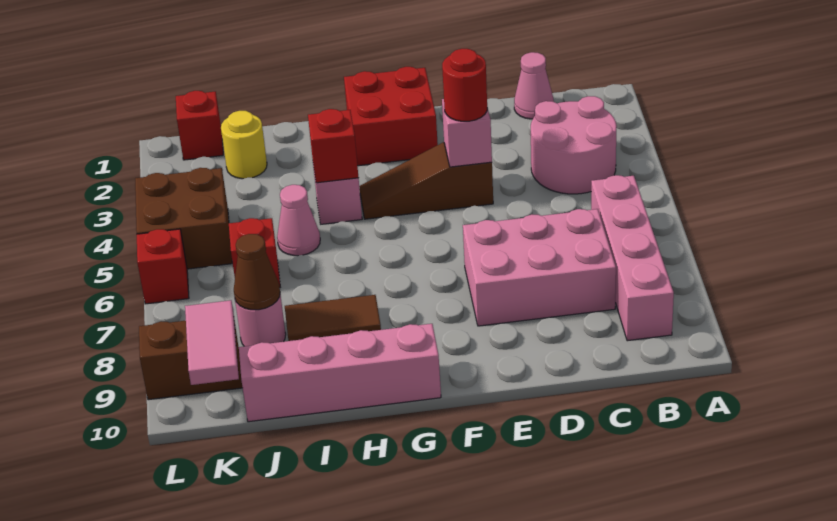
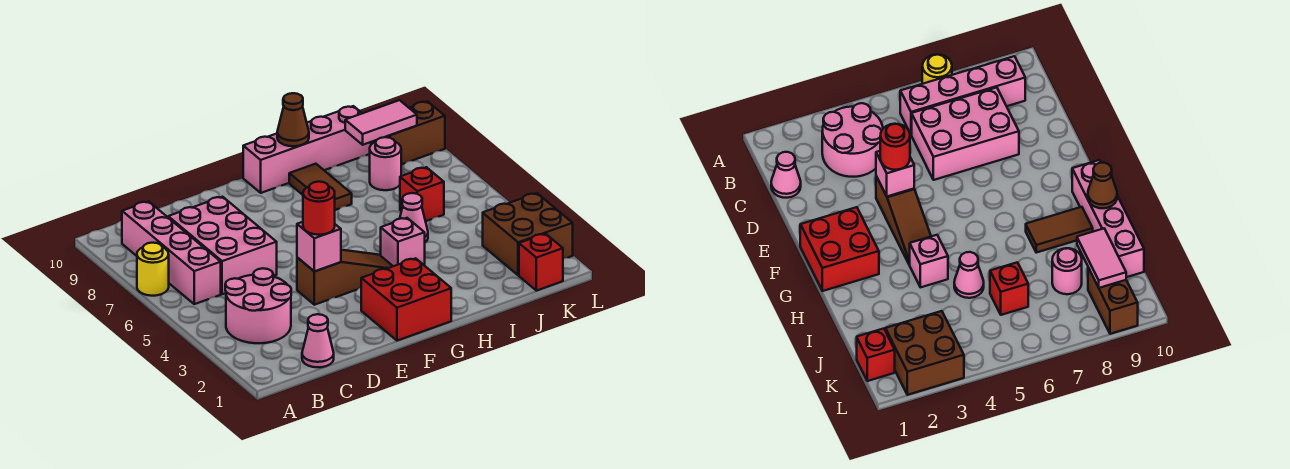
pink brick C7:E8 level 1 -> pink brick C6:D8 level 1
red brick H4 level 2 -> none
brown tile H8:I8 level 1 -> brown tile H8:H9 level 1
yellow round brick J2 level 1 -> yellow round brick A7 level 1
brown cone J8 level 2 -> brown cone H10 level 2
brown brick K4:L5 level 1 -> brown brick K2:L3 level 1
pink tile K9:K10 level 2 -> pink tile J9:K9 level 2
red brick L6 level 1 -> none

